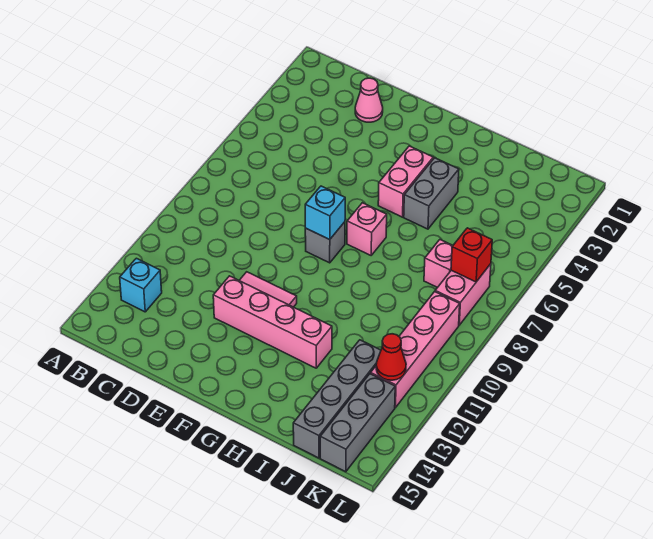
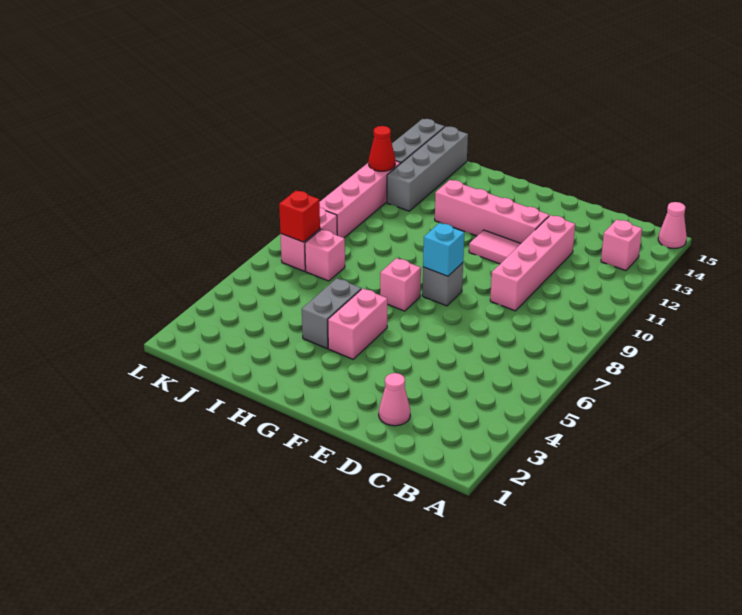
none -> pink cone A15 level 1
cyan brick B13 level 1 -> pink brick B13 level 1
none -> pink brick D9:D12 level 1

